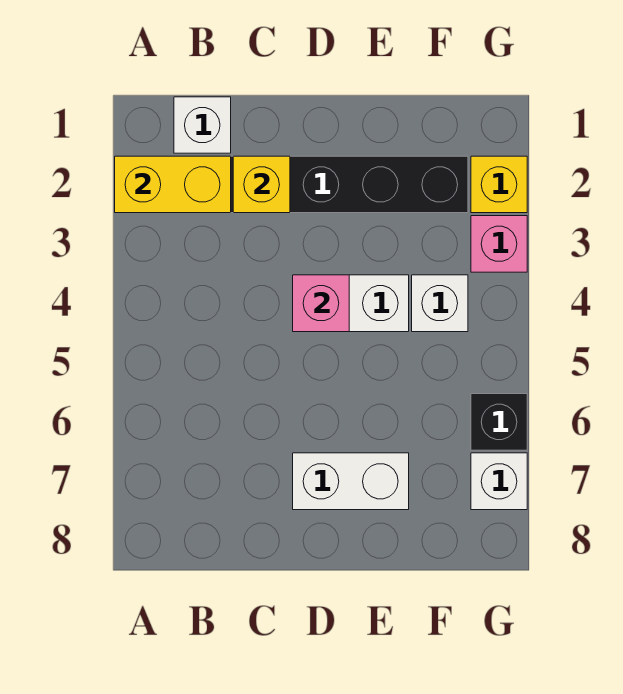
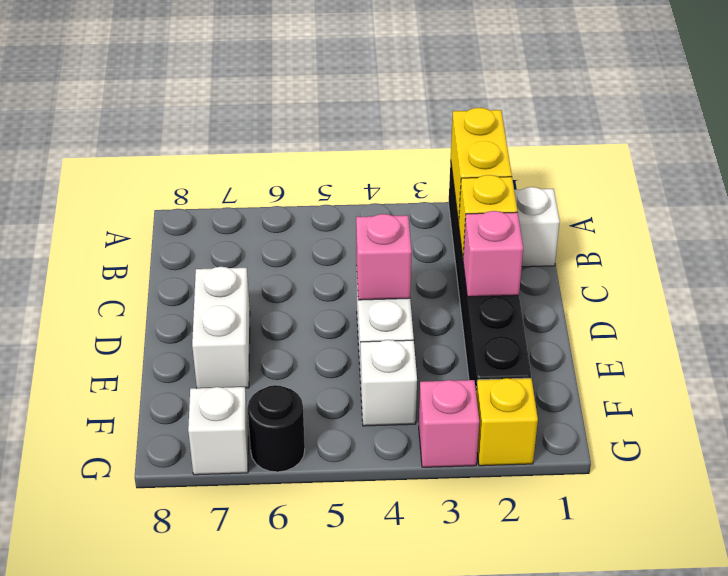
none -> pink brick D2 level 2
black brick G6 level 1 -> black round brick G6 level 1

